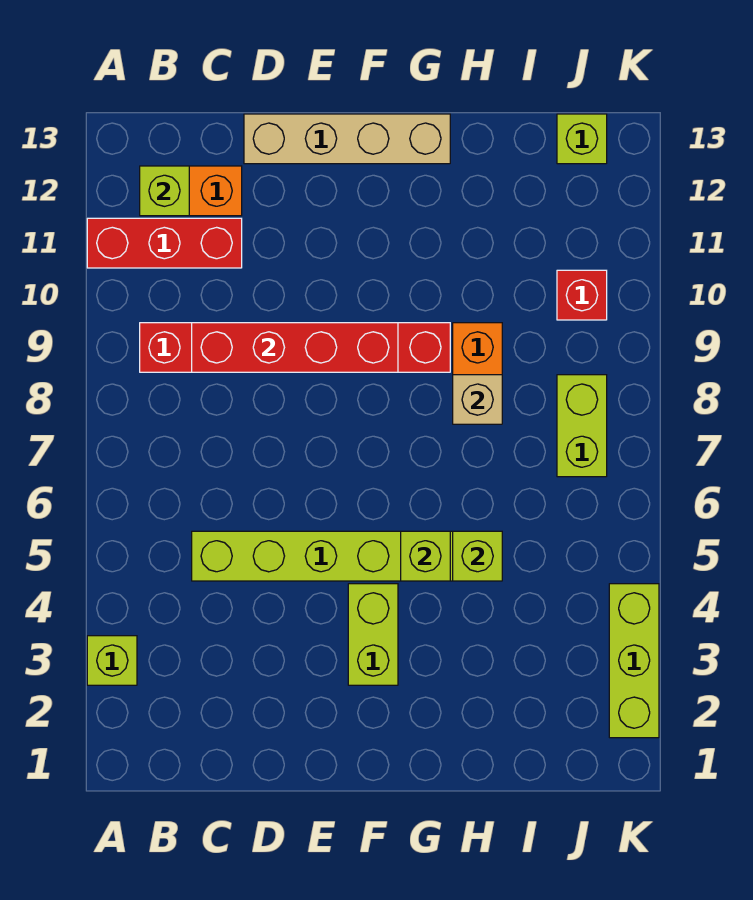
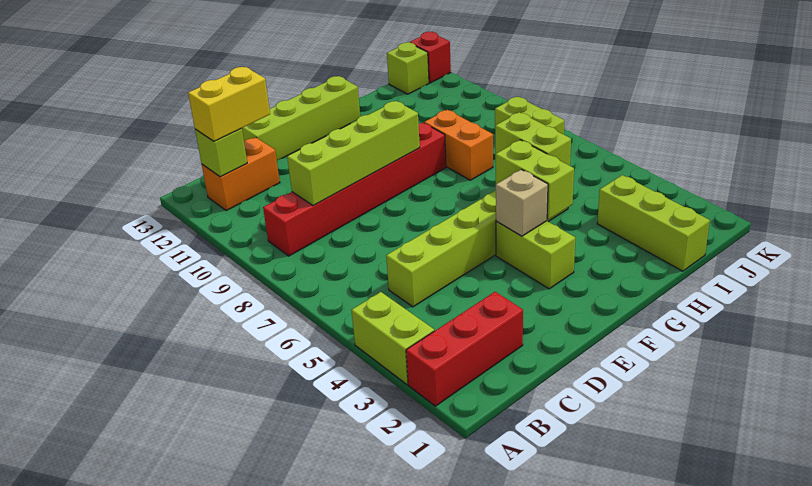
lime brick A3 level 1 -> lime brick A3:A4 level 1
red brick A11:C11 level 1 -> red brick A2:C2 level 1
none -> yellow brick B12:C12 level 3
red brick C9:F9 level 2 -> lime brick C9:F9 level 2
tan brick D13:G13 level 1 -> lime brick D13:G13 level 1
lime brick G5 level 2 -> lime brick G4:G5 level 2
lime brick H5 level 2 -> lime brick H5:H6 level 2
tan brick H8 level 2 -> tan brick F4 level 2
red brick J10 level 1 -> red brick K13 level 1
lime brick K2:K4 level 1 -> lime brick I1:I3 level 1

